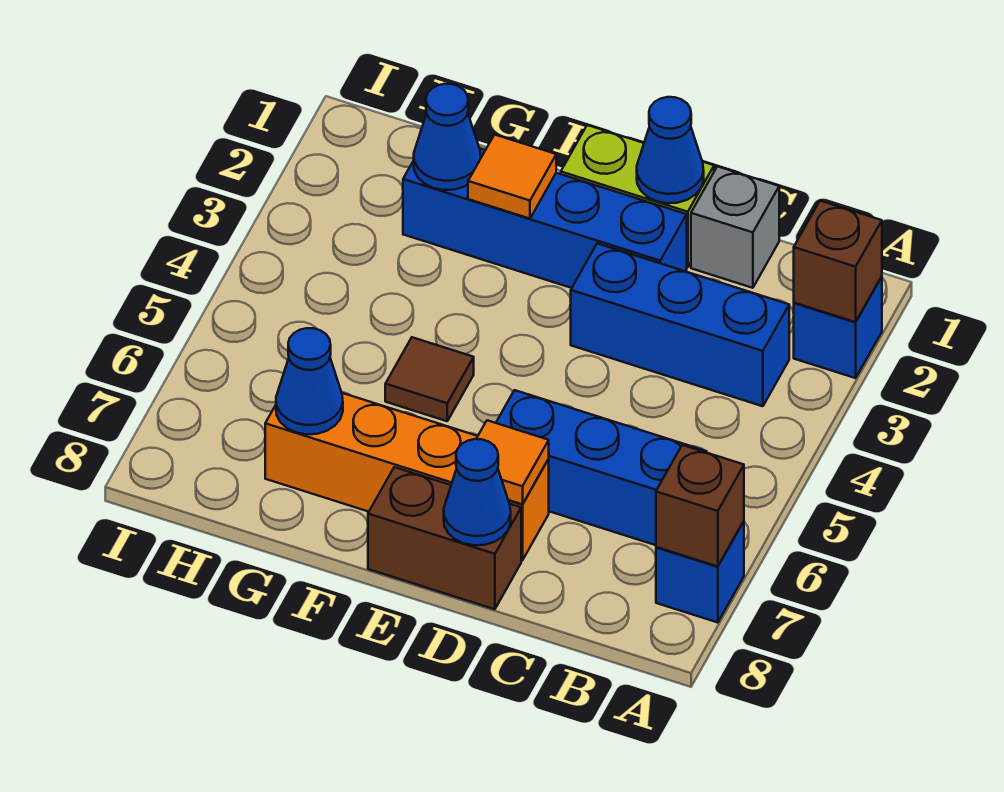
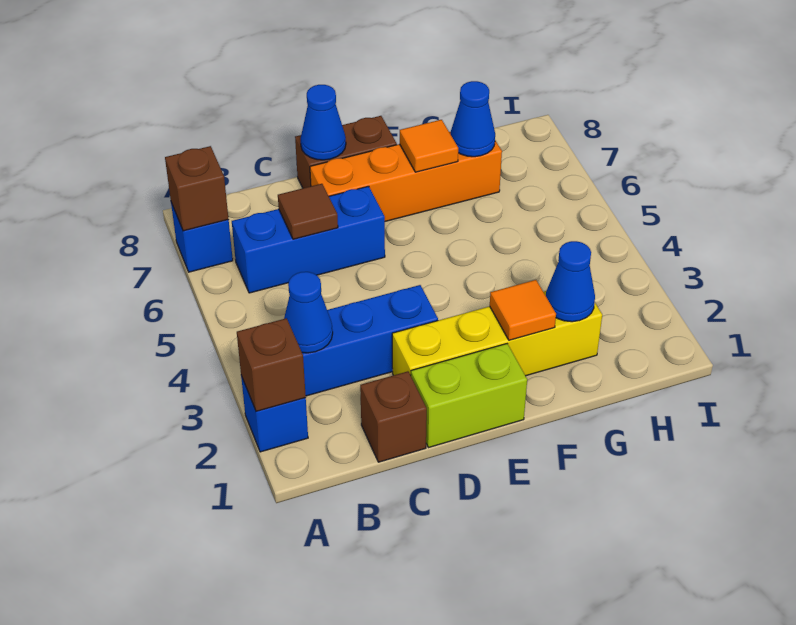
grey brick C1 level 1 -> brown brick C1 level 1
blue cone D1 level 2 -> blue cone B3 level 2
blue brick D2:G2 level 1 -> yellow brick D2:G2 level 1
orange tile D7 level 2 -> orange tile F7 level 2
brown tile F5 level 1 -> brown tile C6 level 2

